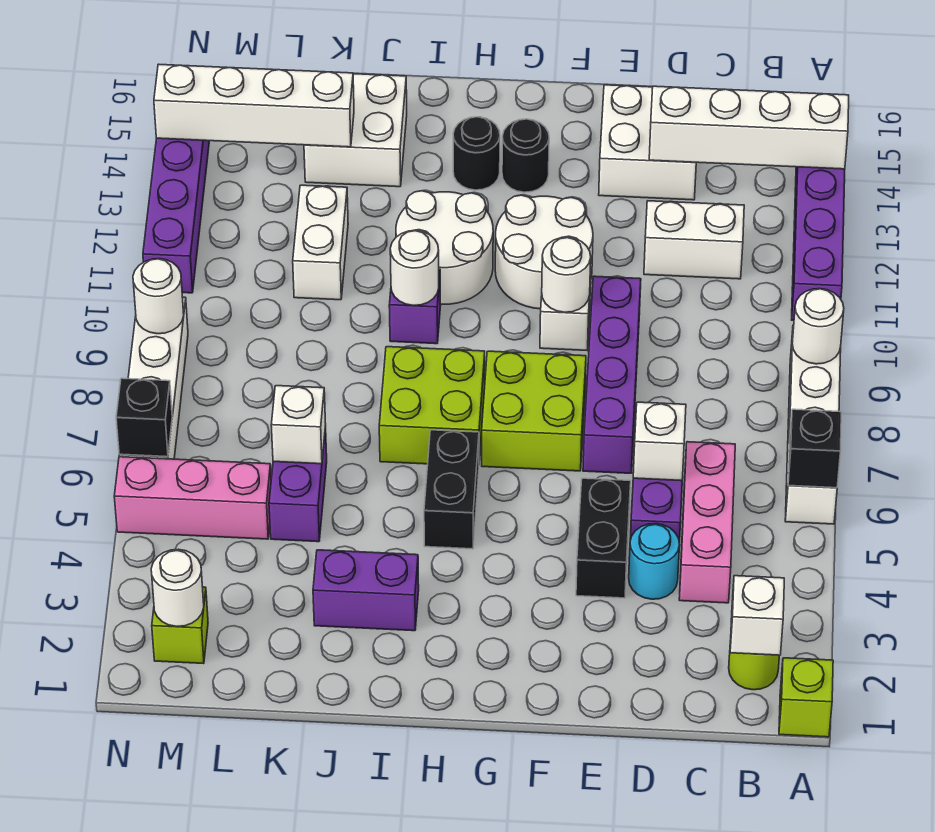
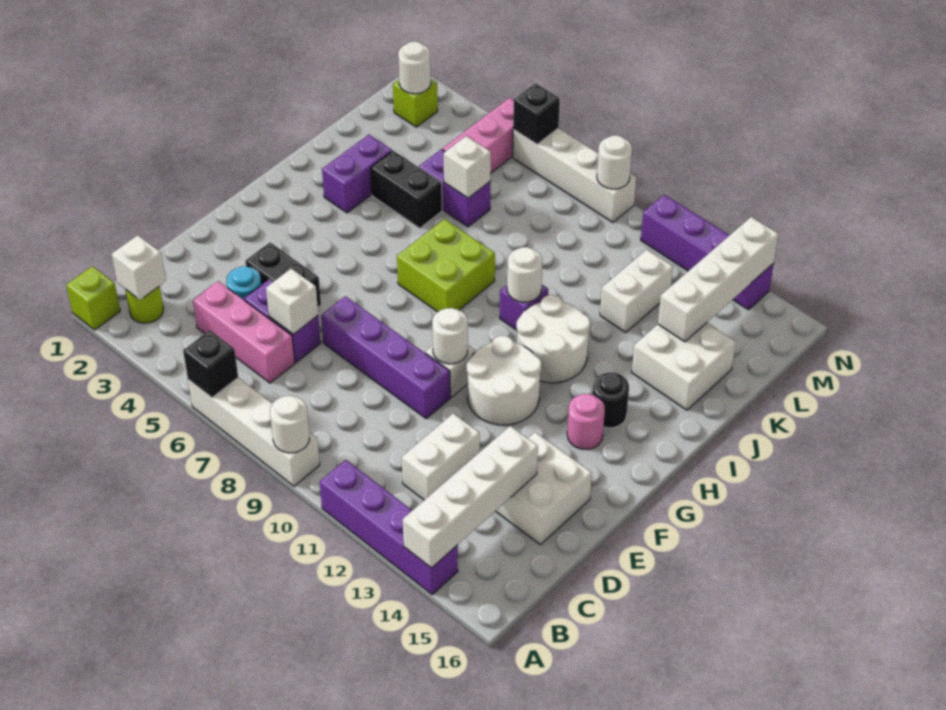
lime brick F7:G8 level 1 -> none
black round brick G14 level 1 -> pink round brick G14 level 1
black brick H5:H6 level 1 -> black brick J4:J5 level 1
white brick K11:K12 level 1 -> white brick K12:L12 level 1

